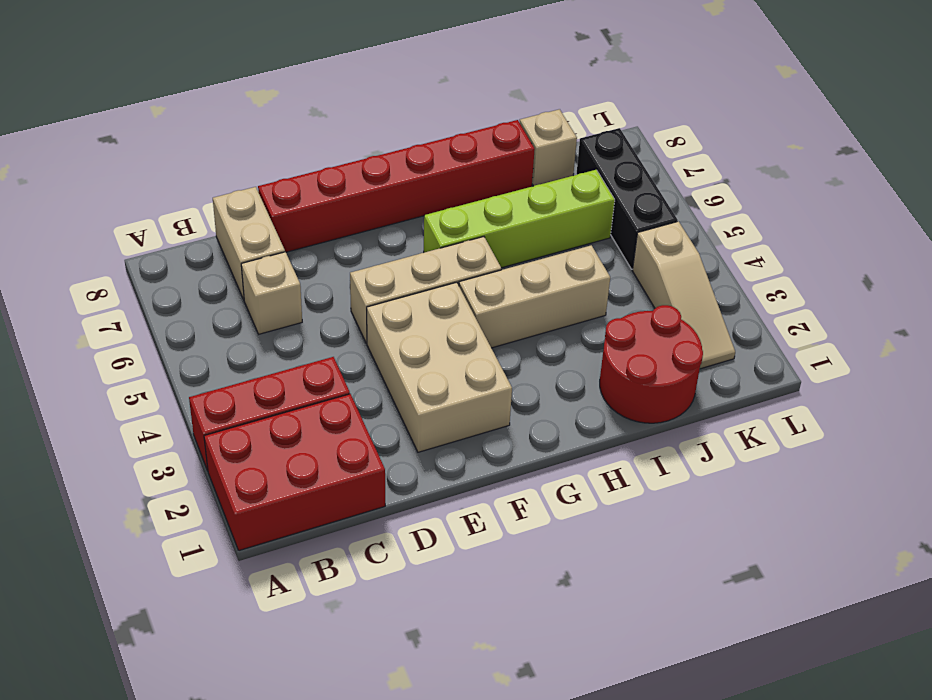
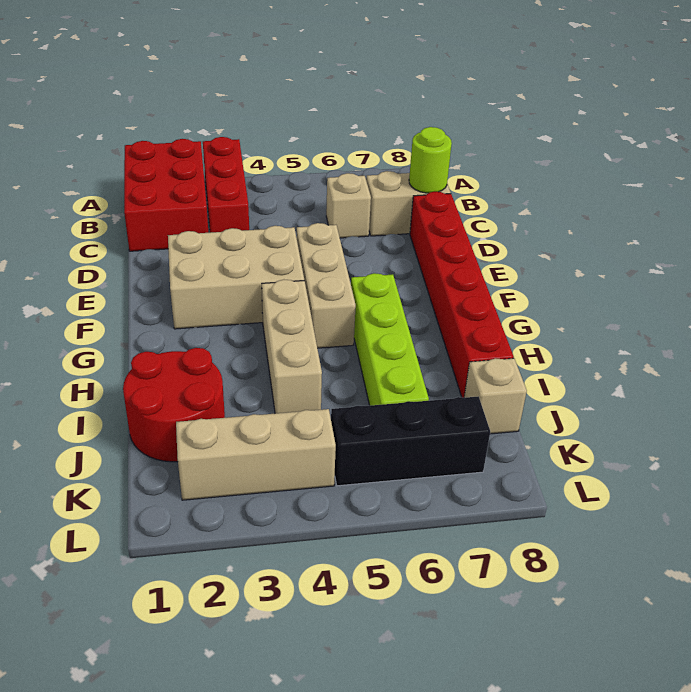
none -> lime round brick C8 level 2
tan slope K2:K4 level 1 top 4 -> tan brick K2:K4 level 1

